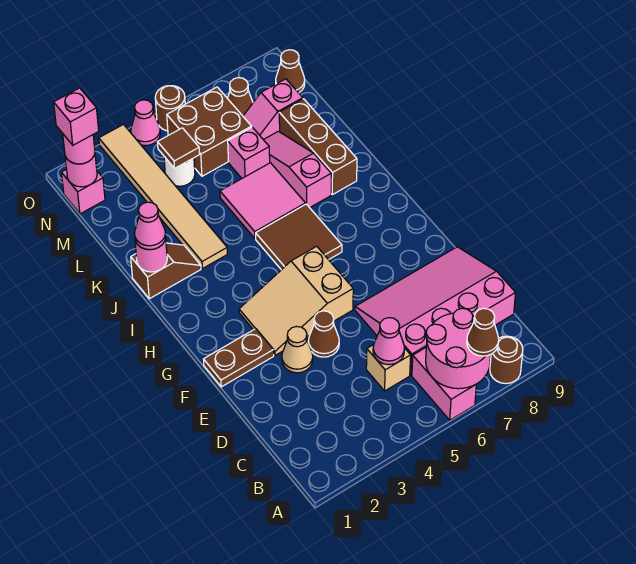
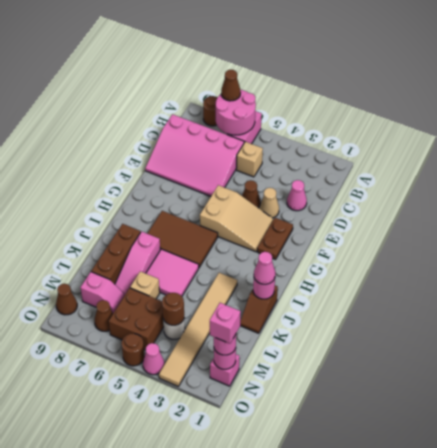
pink cone C5 level 2 -> pink cone D2 level 1
brown plate F1:F2 level 1 -> brown plate F2:G2 level 1
brown tile H5:I6 level 1 -> brown tile H5:I7 level 1
brown slope J1:J2 level 1 top 1 -> brown slope J1:K1 level 1 top J
pink brick L6 level 1 -> tan brick L6 level 1
brown tile M4 level 2 -> brown round brick M4 level 2

